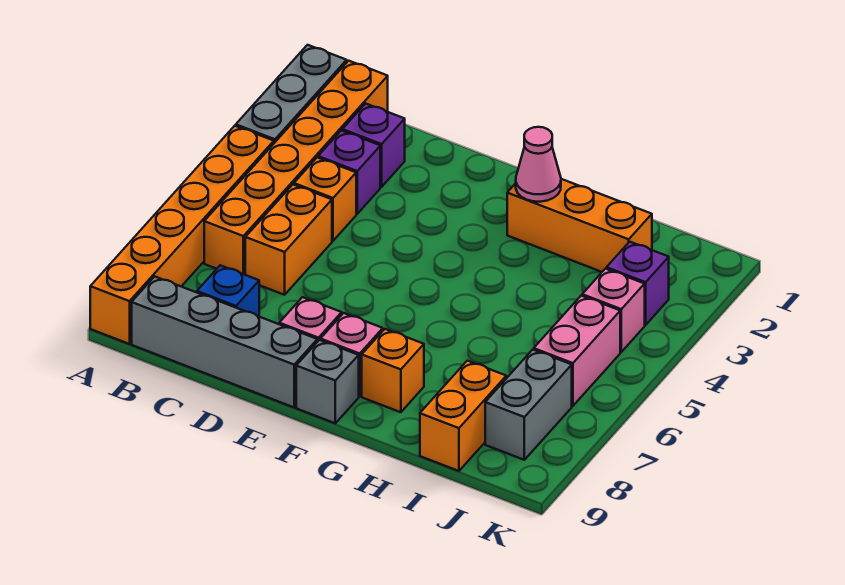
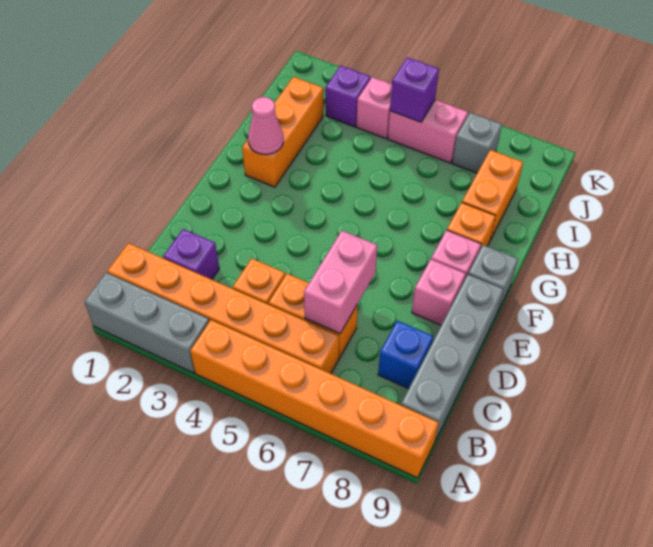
purple brick C3 level 1 -> purple brick J5 level 2
none -> pink brick C6:D6 level 2
orange brick I8:I9 level 1 -> orange brick H8:I8 level 1
grey brick J7:J8 level 1 -> grey brick J7 level 1

